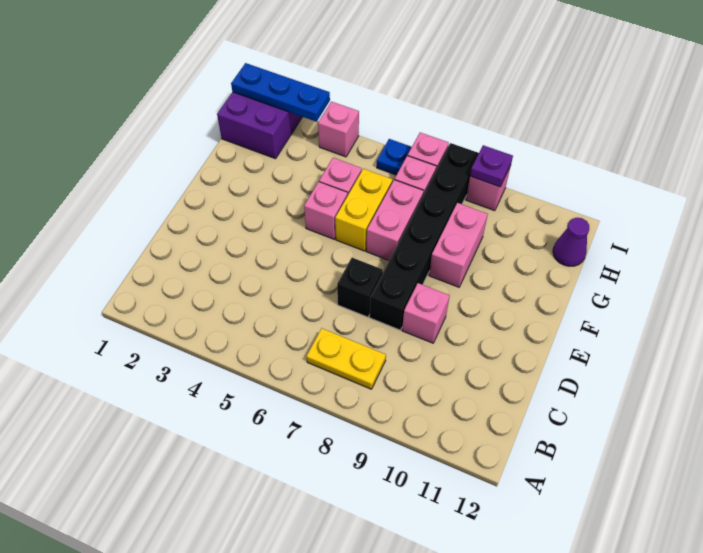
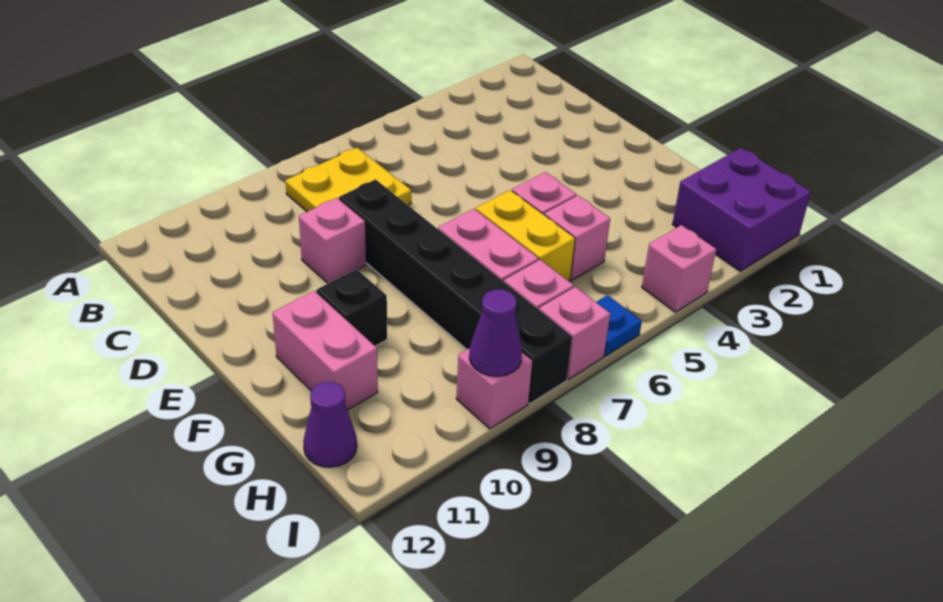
yellow plate B7:B8 level 1 -> yellow plate B7:C8 level 1
black brick D7 level 1 -> black brick F10 level 1
pink brick F9:G9 level 1 -> pink brick F11:G11 level 1
blue plate I1:I3 level 2 -> none
purple plate I9 level 2 -> purple cone I9 level 2

